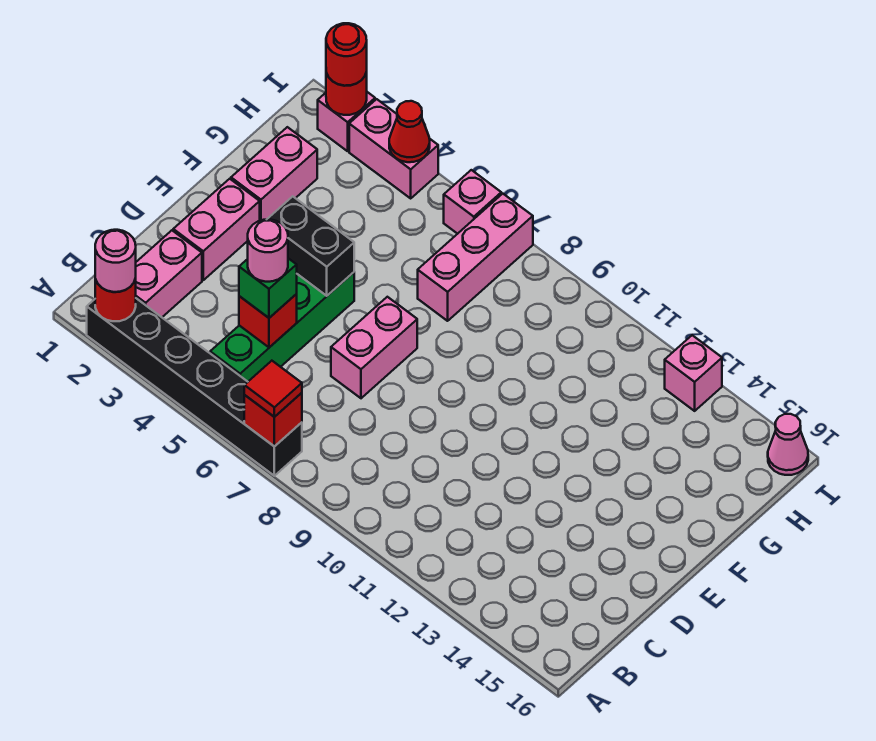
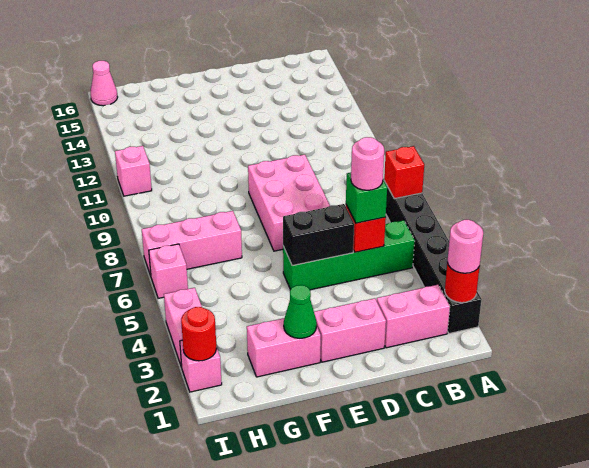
red tile A7 level 3 -> none
pink brick D7:E7 level 1 -> pink brick D7:E9 level 1
black brick E4:E5 level 2 -> black brick D5:E5 level 2
none -> green cone F2 level 2
red round brick I2 level 3 -> none
red cone I4 level 2 -> none
pink brick I13 level 1 -> pink brick I11 level 1

